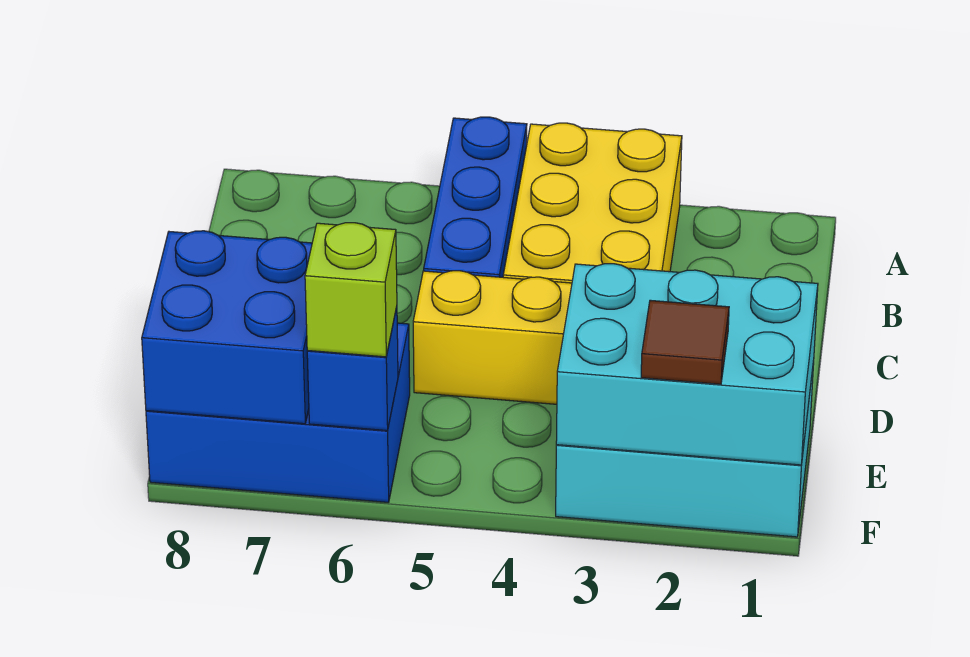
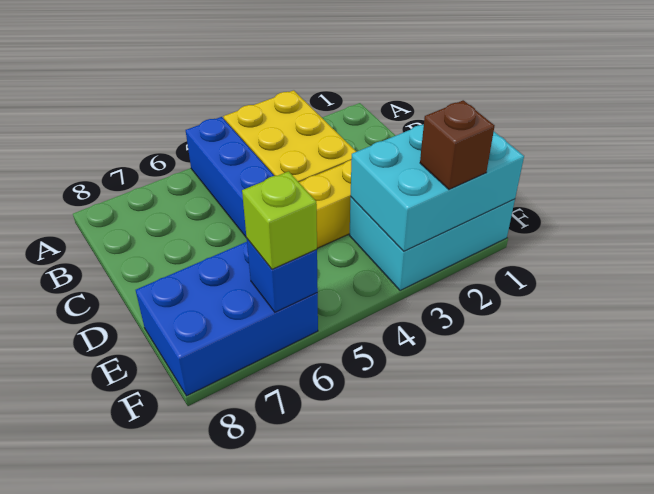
blue brick E7:F8 level 2 -> none
brown tile F2 level 3 -> brown brick F2 level 3

